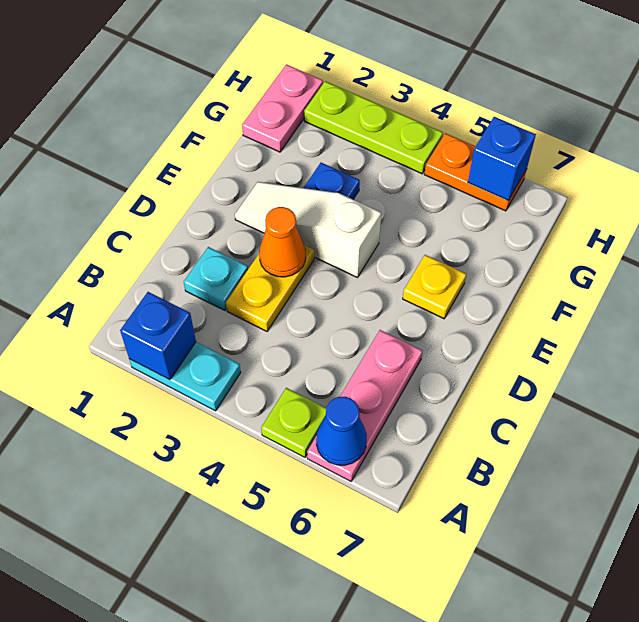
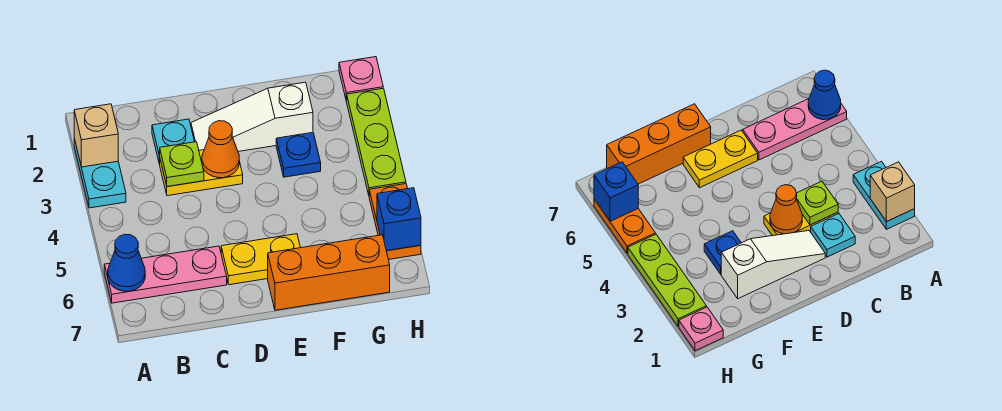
blue brick A2 level 2 -> tan brick A2 level 2
lime plate A5 level 1 -> lime plate C3 level 2
white slope E2:E4 level 1 top 4 -> white slope D2:F2 level 1 top F
yellow plate E6 level 1 -> yellow plate D6:E6 level 1
none -> orange brick E7:G7 level 1
pink plate G1:H1 level 1 -> pink plate H1 level 1

